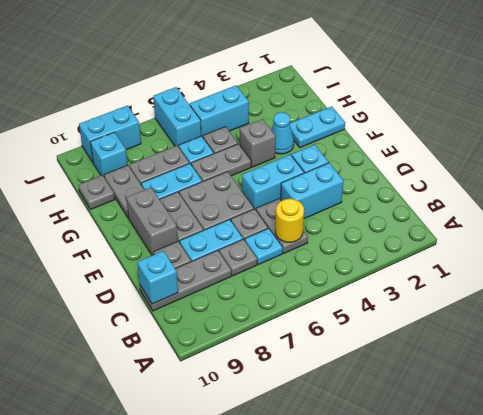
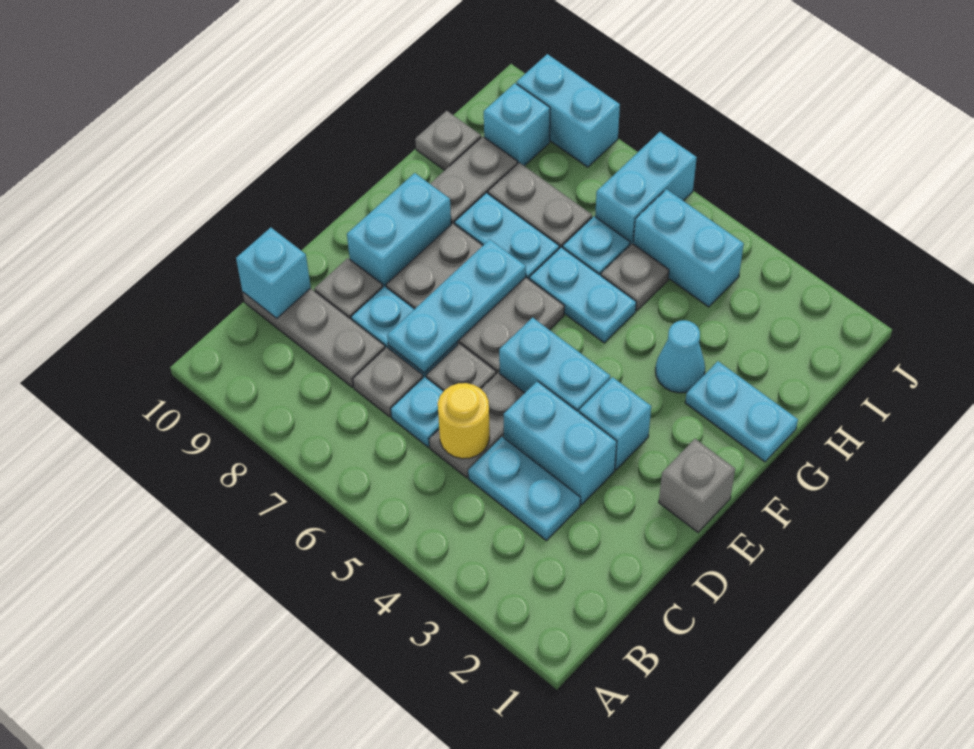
none -> cyan plate C3:C4 level 1
none -> cyan plate D7:F7 level 2
grey brick E9:F9 level 1 -> cyan brick E9:F9 level 1
grey brick G4 level 1 -> grey brick E1 level 1
grey plate G5:G6 level 1 -> cyan plate G5:G6 level 1

